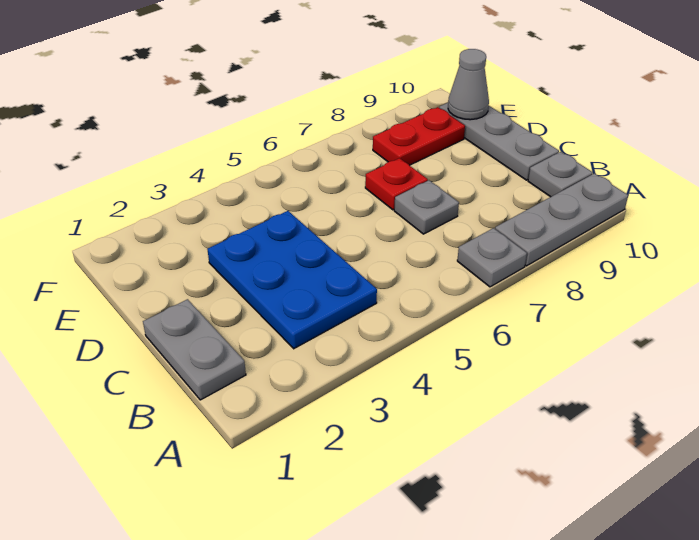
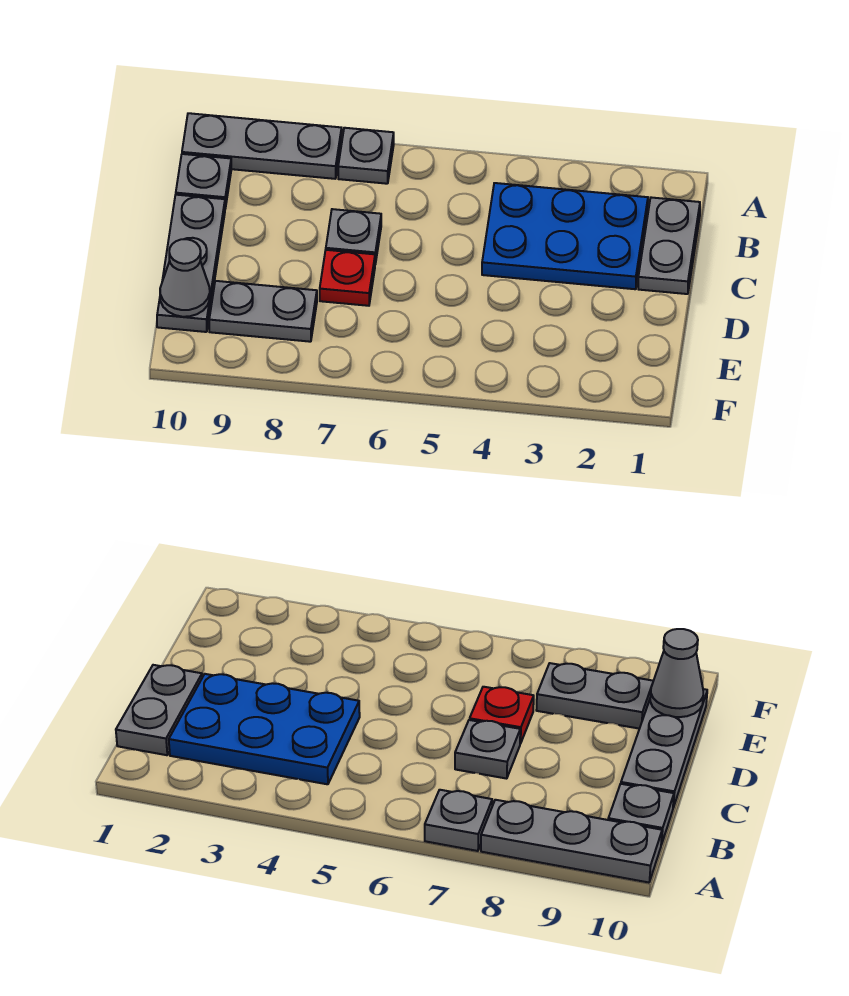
blue plate B3:D4 level 1 -> blue plate B2:C4 level 1
red plate E8:E9 level 1 -> grey plate E8:E9 level 1

